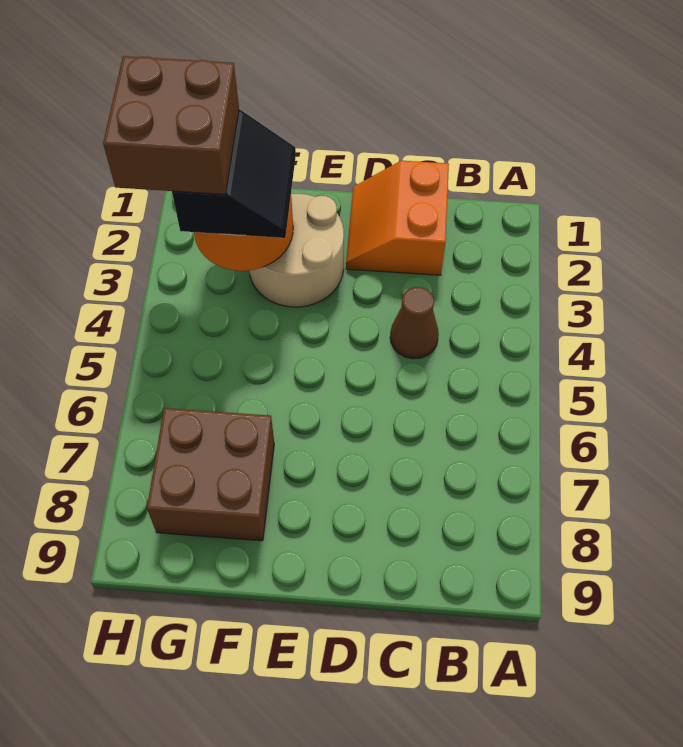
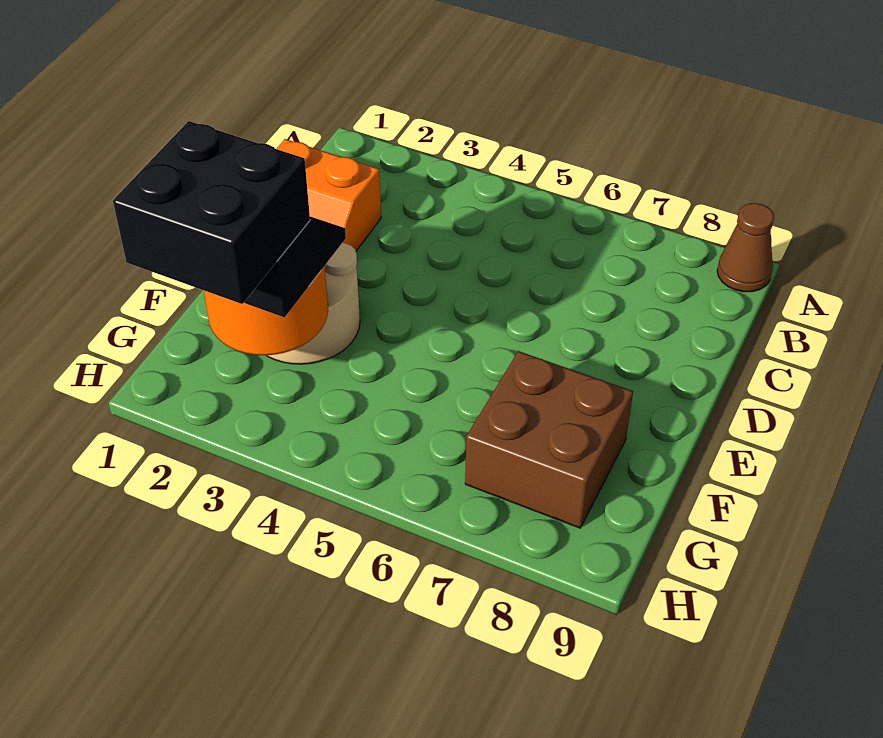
brown cone C4 level 1 -> brown cone A9 level 1
brown brick G2:H3 level 4 -> black brick G2:H3 level 4

